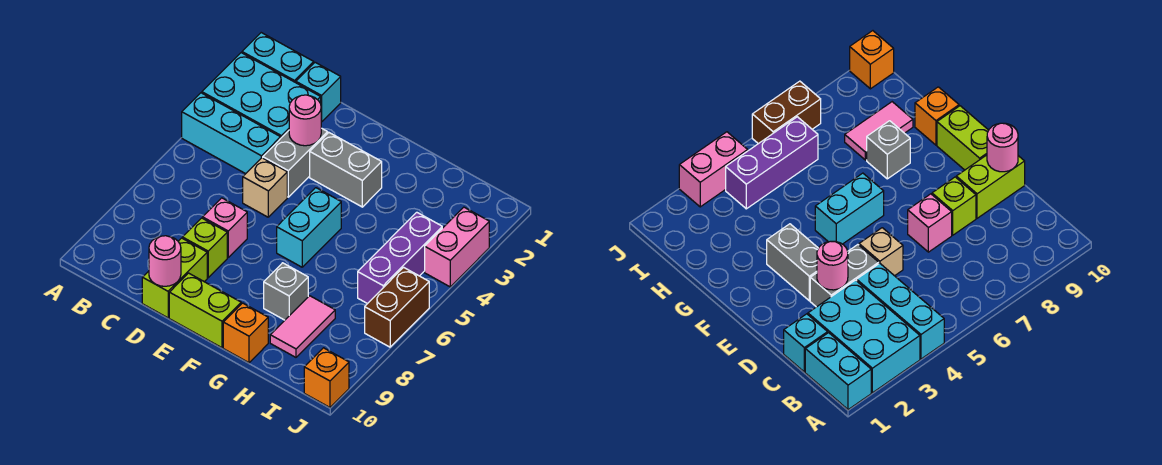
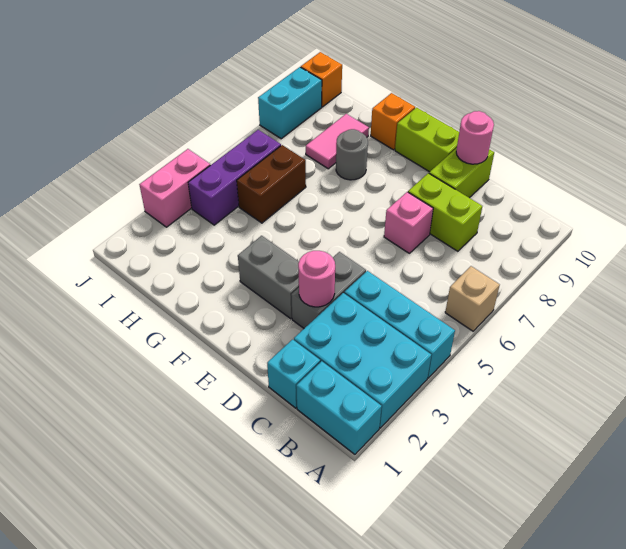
tan brick D5 level 1 -> tan brick A6 level 1
lime brick D8 level 1 -> lime brick C8:D8 level 1
cyan brick F5:F6 level 1 -> cyan brick J8:J9 level 1
grey brick G8 level 1 -> grey round brick G8 level 1
brown brick J6:J7 level 1 -> brown brick H5:H6 level 1

